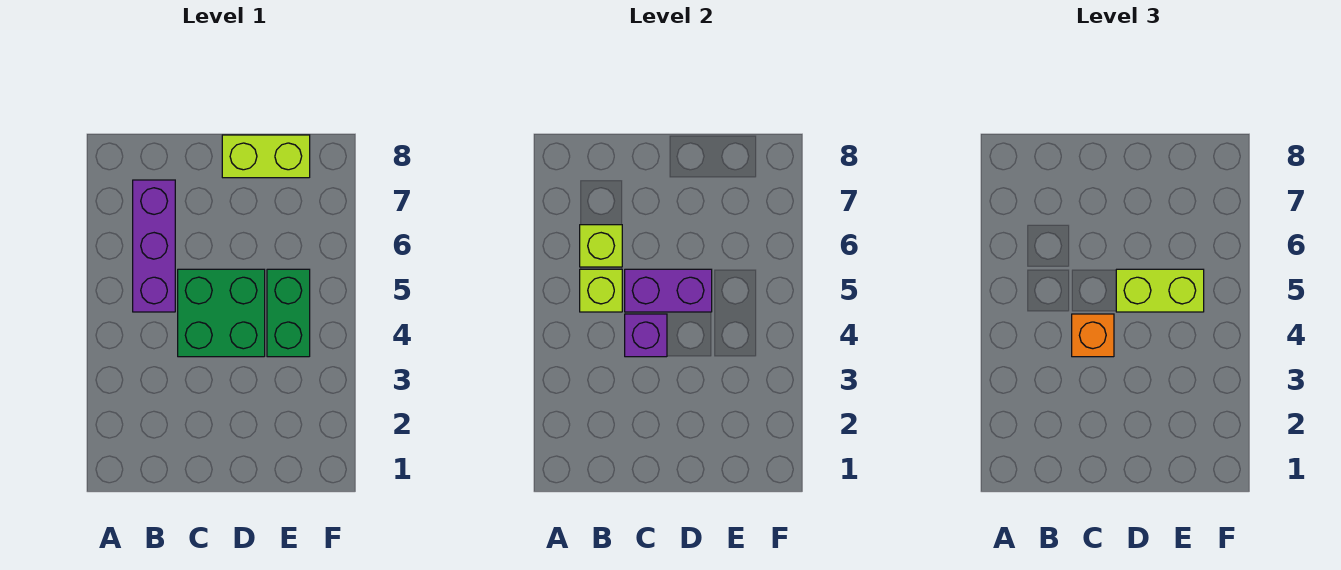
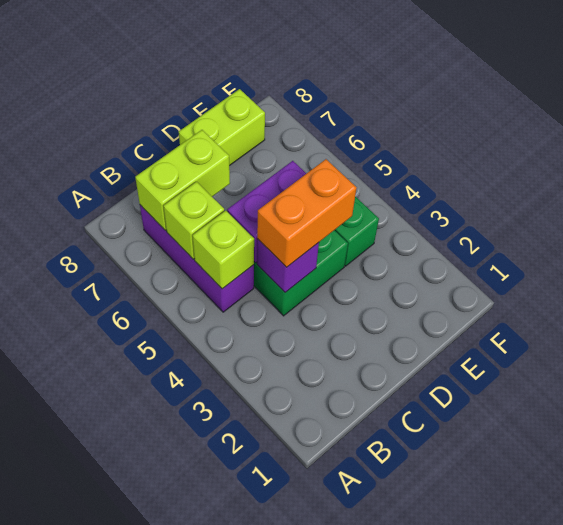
orange brick C4 level 3 -> orange brick C4:D4 level 3
lime brick D5:E5 level 3 -> lime brick B7:C7 level 2

